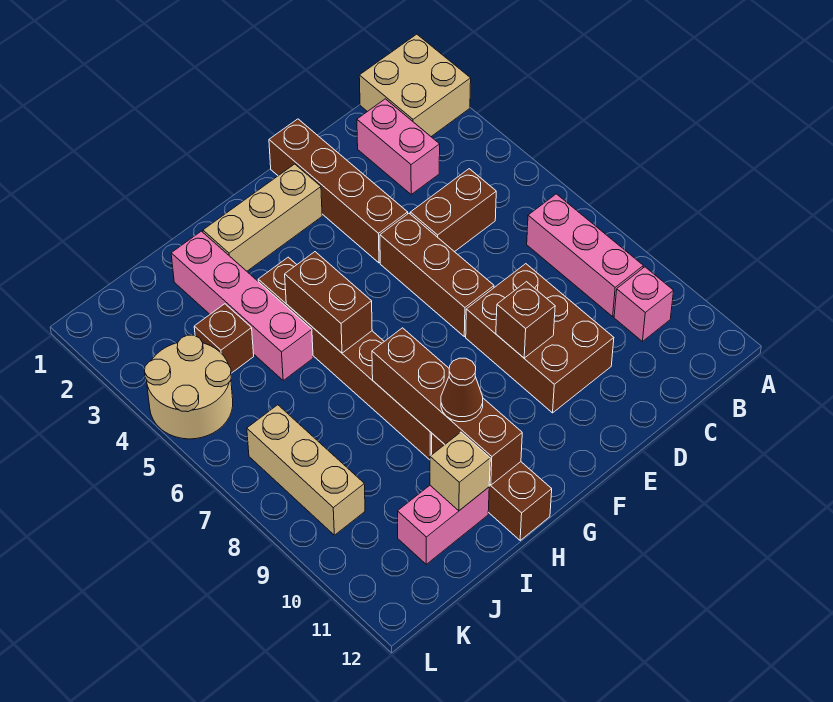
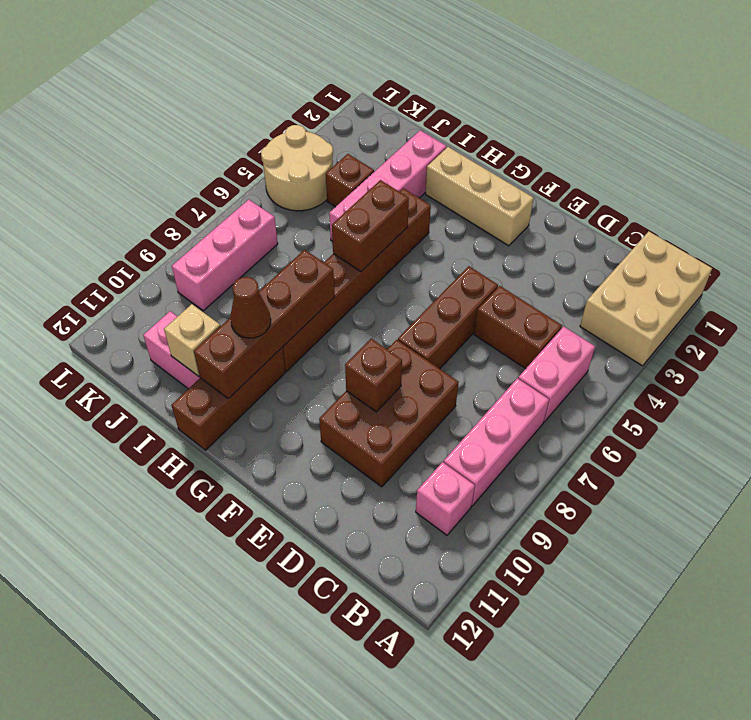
tan brick A1:B2 level 1 -> tan brick A1:B3 level 1
pink brick C2:C3 level 1 -> pink brick B5:B6 level 1
brown brick E1:E4 level 1 -> none
tan brick K7:K9 level 1 -> pink brick K7:K9 level 1

